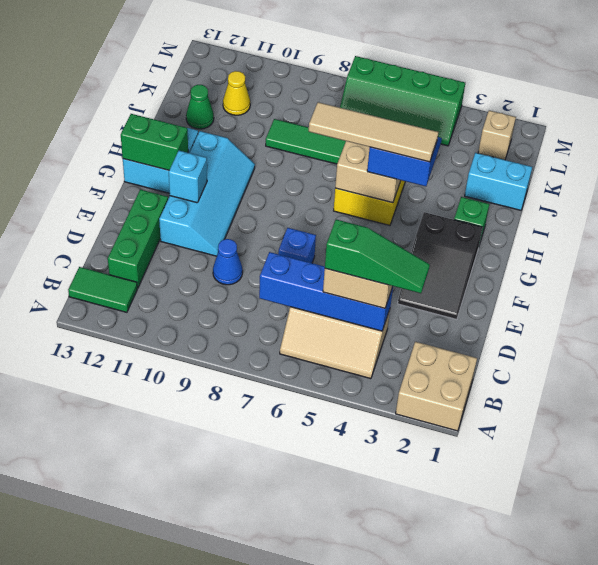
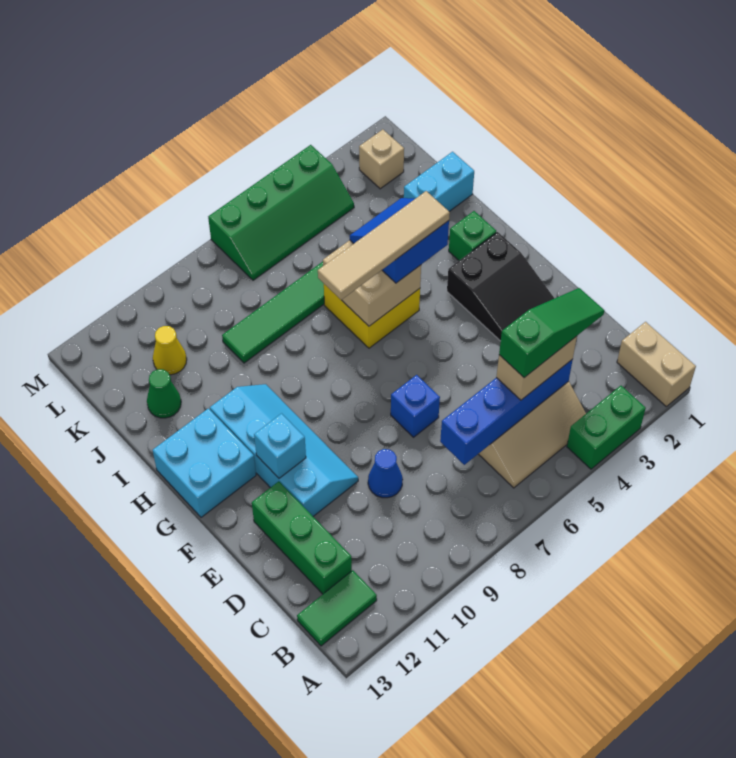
tan brick A1:B2 level 1 -> tan brick A1:B1 level 1
green brick G12:G13 level 2 -> green brick A3:A4 level 1

